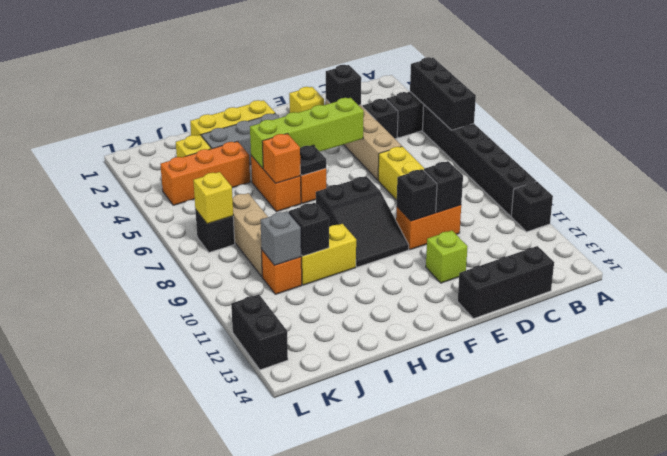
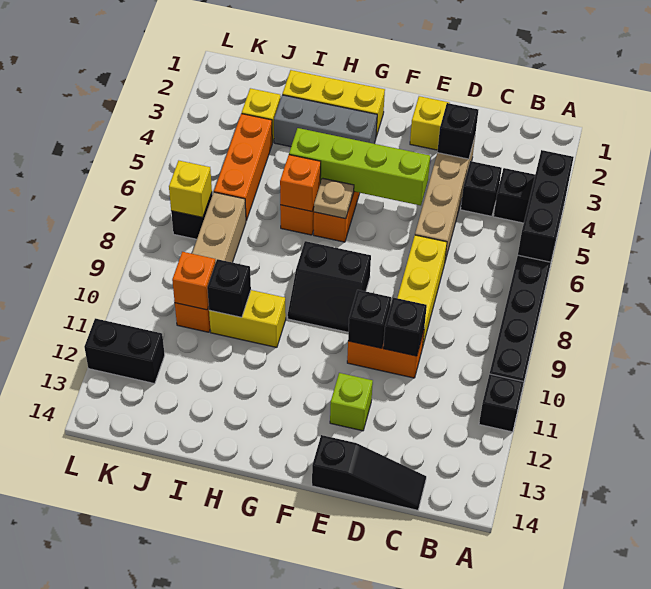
black brick C14:E14 level 1 -> black slope C14:E14 level 1 top E
black slope F8:G10 level 1 top 8 -> black slope F8:G9 level 1 top 8
black plate G6 level 2 -> tan plate G6 level 2
orange brick I4:K4 level 1 -> orange brick J4:J6 level 1
grey brick J10 level 2 -> orange brick J10 level 2
black brick L12:L13 level 1 -> black brick K12:L12 level 1

